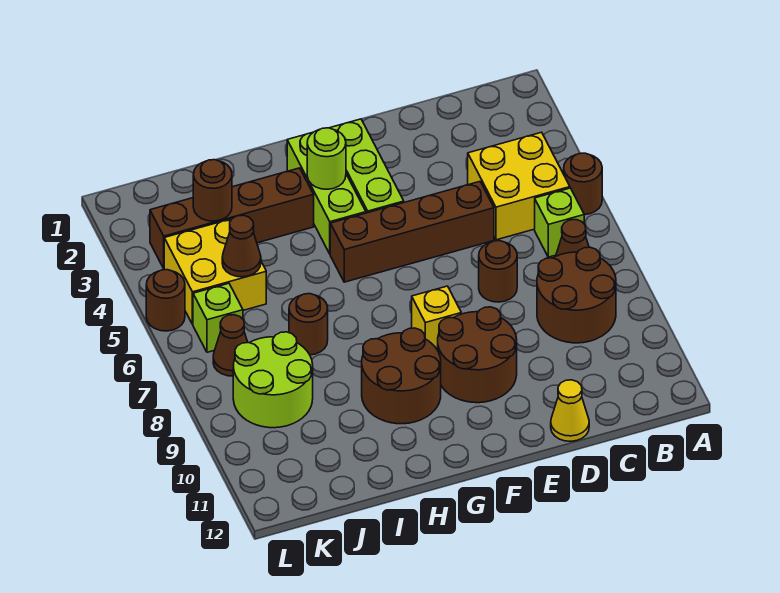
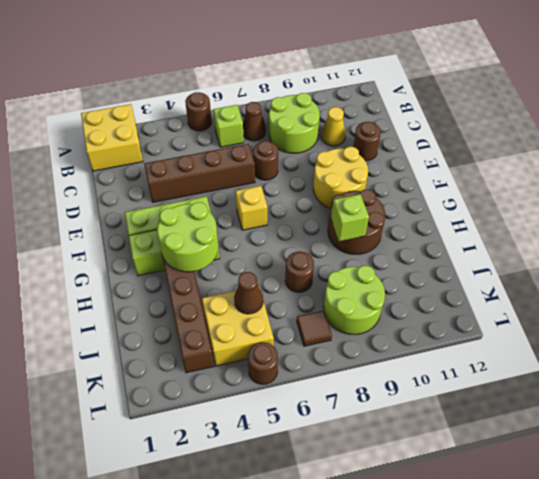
yellow brick B4:C5 level 1 -> yellow brick A1:B2 level 1
brown round brick B8:C9 level 1 -> lime round brick B8:C9 level 1
brown brick D5:G5 level 1 -> brown brick D3:D6 level 1
yellow cone D12 level 1 -> yellow cone C10 level 1
brown round brick E9:F10 level 1 -> yellow round brick E9:F10 level 1
yellow brick F8 level 1 -> yellow brick F6 level 1
lime round brick G3 level 2 -> lime round brick G3:H4 level 2
brown round brick J3 level 2 -> brown round brick D11 level 1
lime brick K6 level 1 -> lime brick H9 level 2
brown cone K7 level 1 -> brown tile K7 level 1

